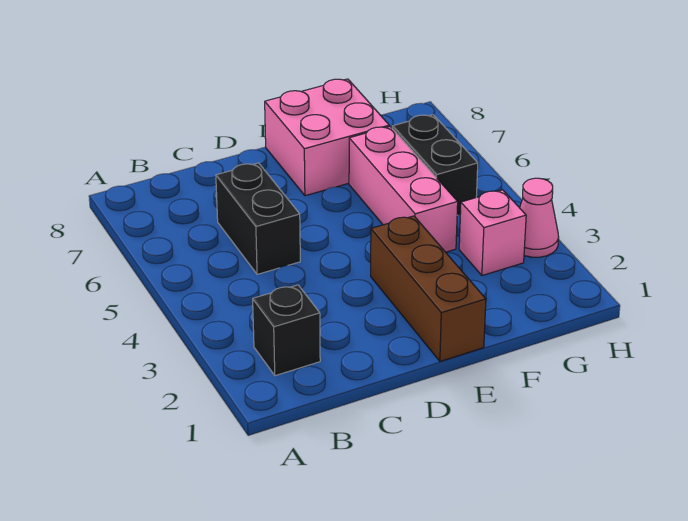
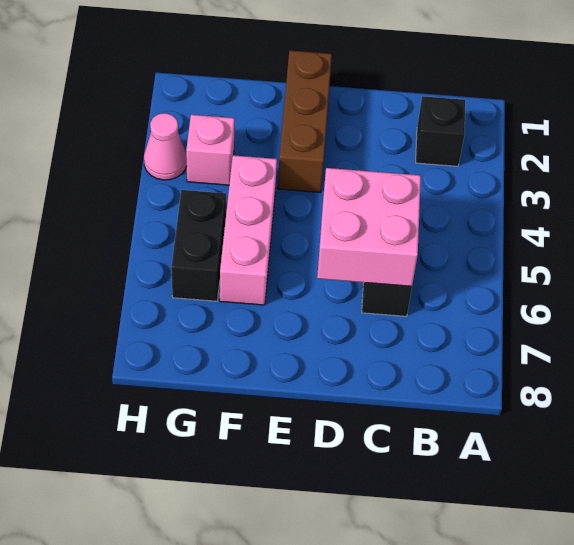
pink brick E7:F8 level 1 -> pink brick C5:D6 level 2

